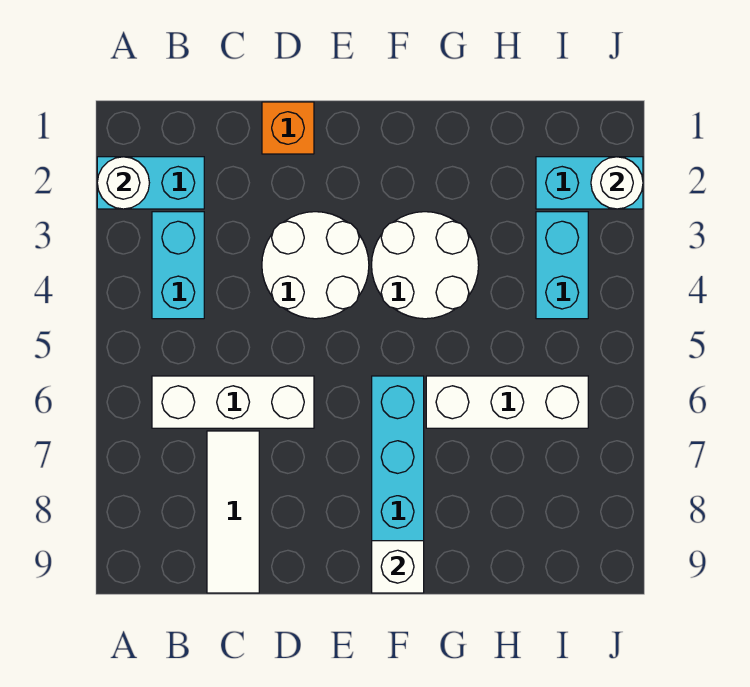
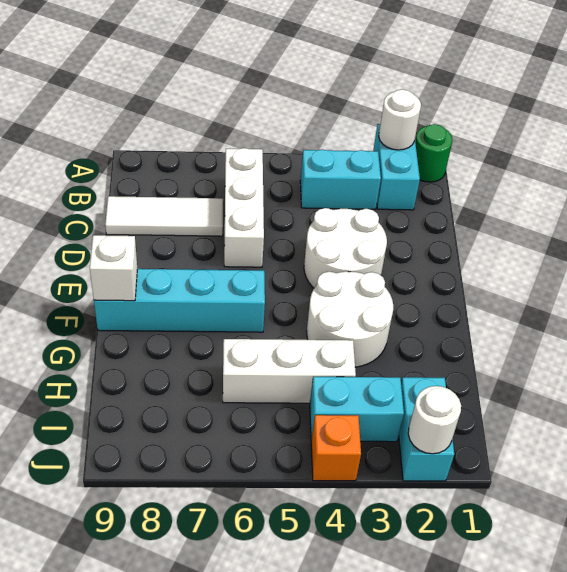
none -> green round brick A1 level 1
orange brick D1 level 1 -> orange brick J4 level 1
white brick G6:I6 level 1 -> white brick H4:H6 level 1

